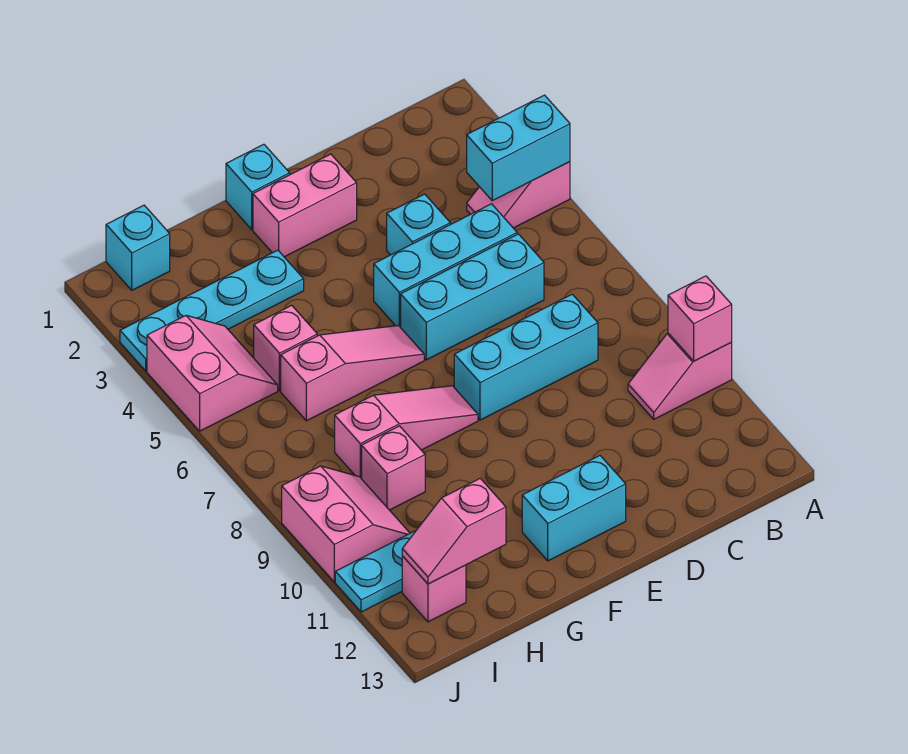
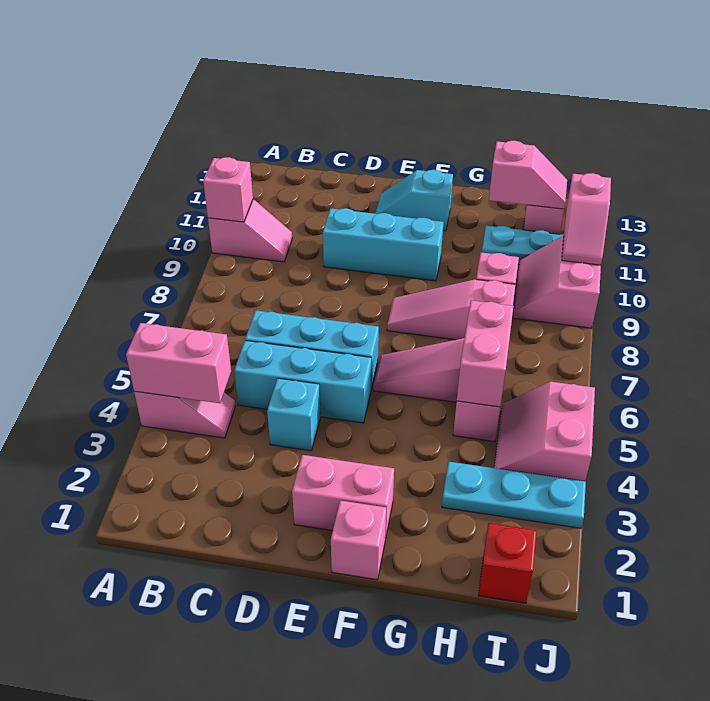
cyan brick A4:B4 level 2 -> pink brick A4:B4 level 2
cyan brick C8:E8 level 1 -> cyan brick D10:F10 level 1
cyan brick E12:F12 level 1 -> cyan slope E12:F12 level 1 top F
cyan brick F1 level 1 -> pink brick F1 level 1
cyan plate G3:J3 level 1 -> cyan plate H3:J3 level 1
none -> pink brick H5:H6 level 2
cyan brick I1 level 1 -> red brick I1 level 1
none -> pink slope J10:J11 level 2 top 11

